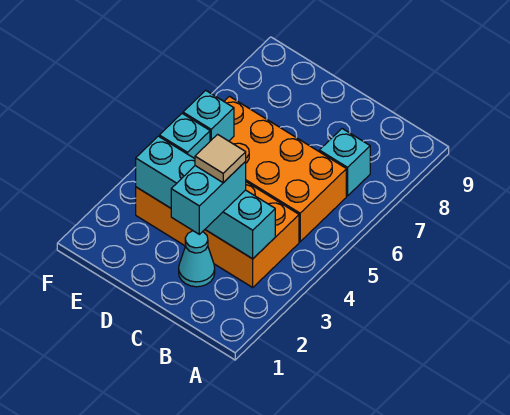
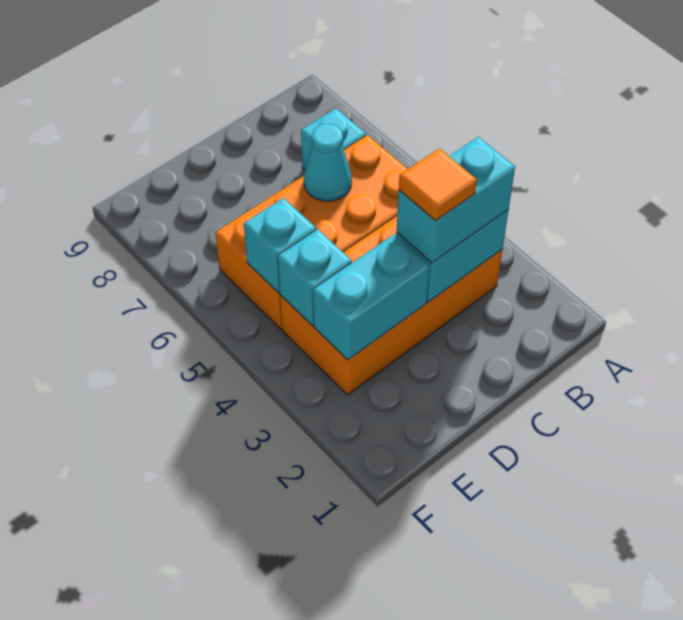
cyan cone C2 level 1 -> cyan cone C6 level 2
cyan brick C2:C3 level 3 -> cyan brick B3:C3 level 3
tan tile C3 level 4 -> orange tile C3 level 4

